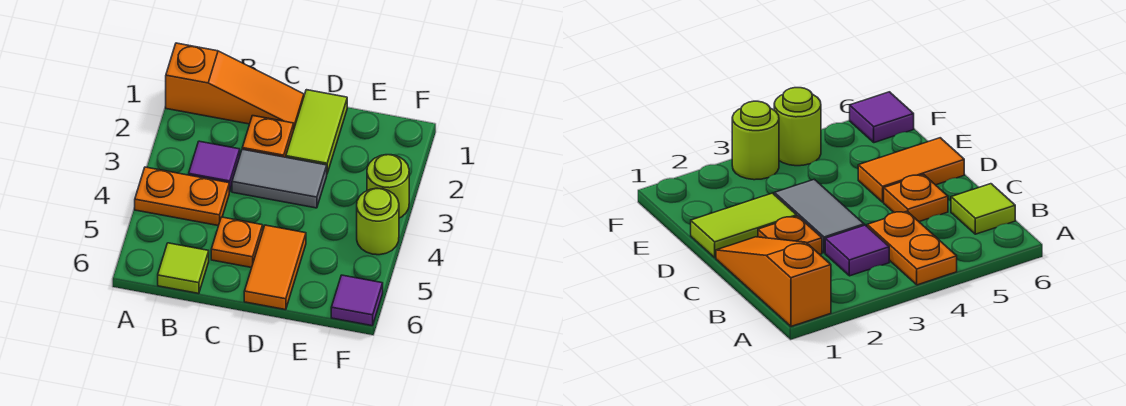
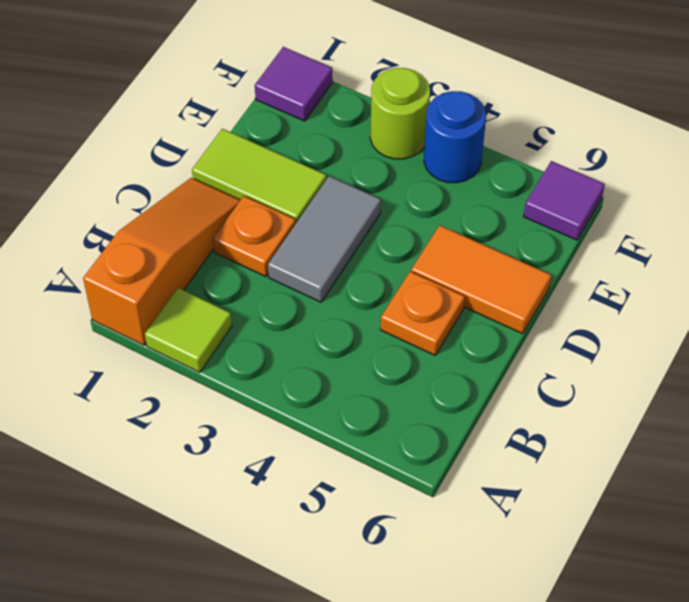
orange plate A4:B4 level 1 -> none
purple tile B3 level 1 -> purple tile F1 level 1
lime tile B6 level 1 -> lime tile A2 level 1
lime round brick F4 level 1 -> blue round brick F4 level 1

